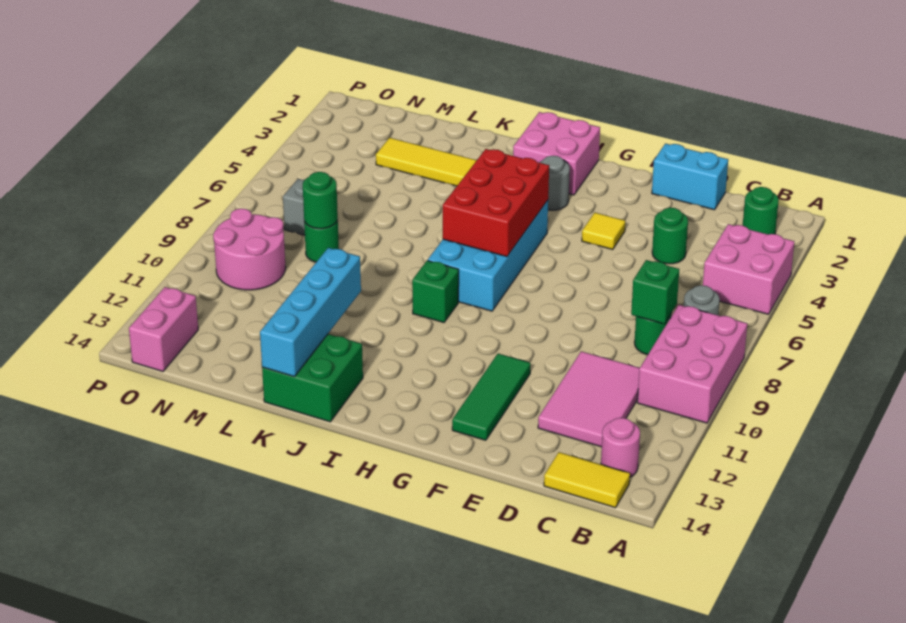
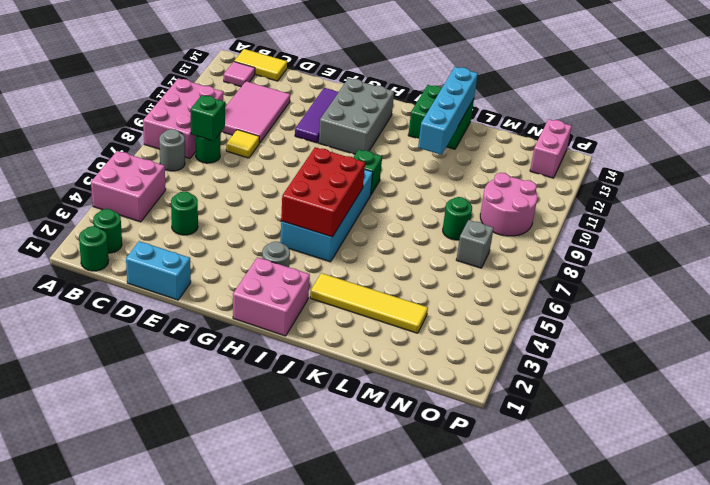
pink round brick B13 level 1 -> pink tile B13 level 1
yellow tile F4 level 1 -> yellow tile D9 level 1
green tile F11:F13 level 1 -> purple tile F11:F13 level 1
none -> grey brick G11:H13 level 1
green round brick M8 level 2 -> green round brick B1 level 1

